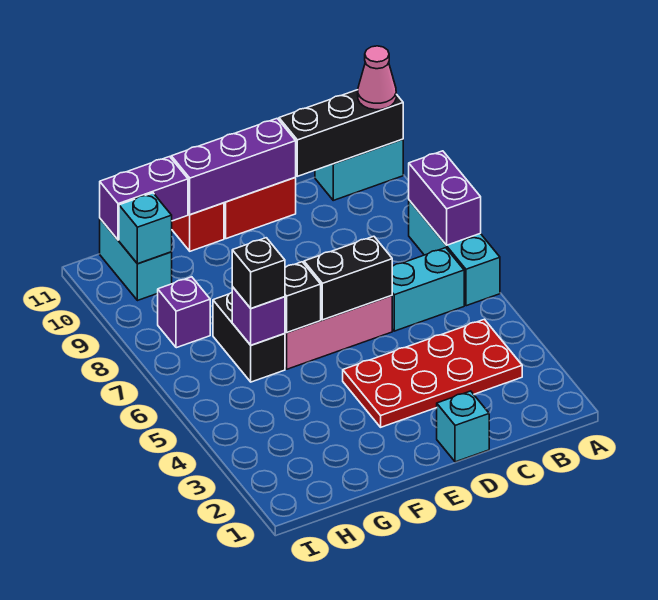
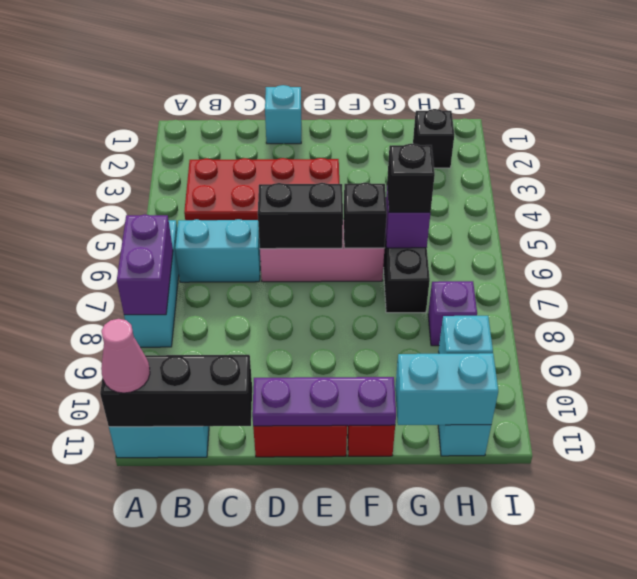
purple brick D11:F11 level 2 -> purple plate D11:F11 level 2
purple brick G11:H11 level 2 -> cyan brick G11:H11 level 2
none -> black brick H2 level 1

